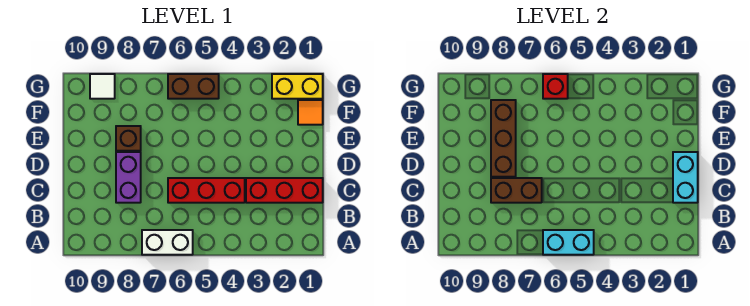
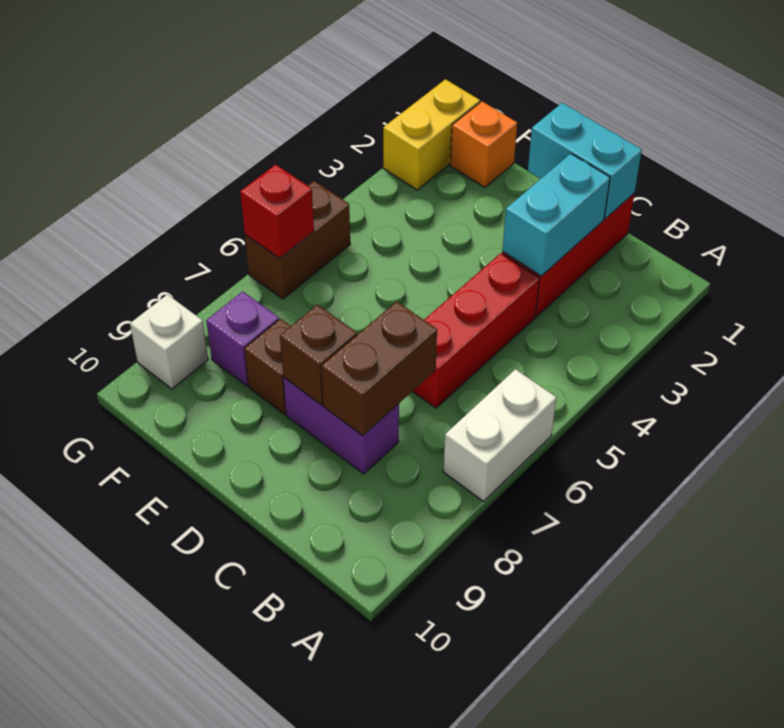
cyan brick A5:A6 level 2 -> cyan brick C2:C3 level 2
brown brick D8:F8 level 2 -> brown brick D8 level 2
orange tile F1 level 1 -> orange brick F1 level 1
none -> purple brick F8 level 1
white tile G9 level 1 -> white brick G9 level 1

